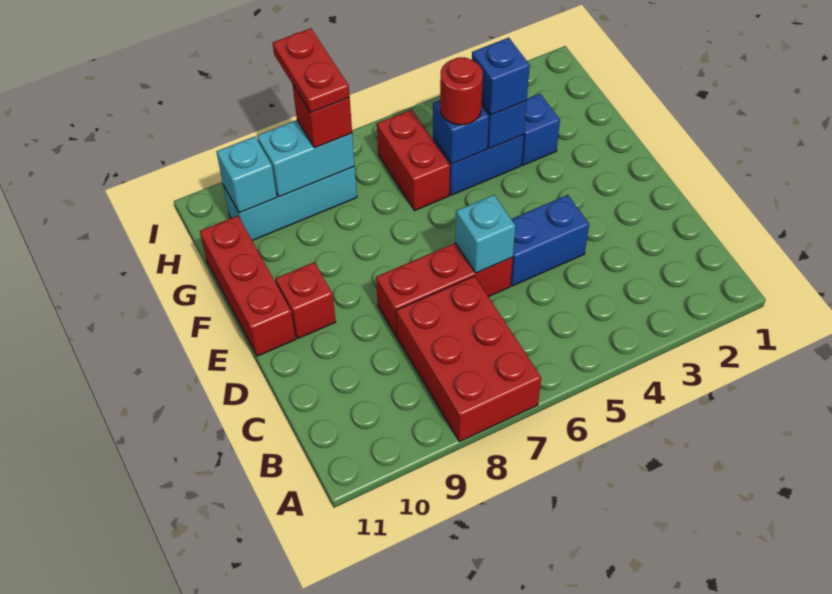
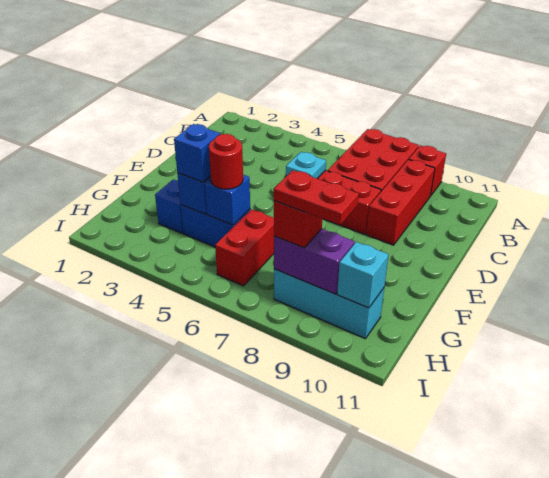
blue brick D4:D5 level 1 -> none
cyan brick D6 level 2 -> cyan plate D6 level 2
red brick E10 level 1 -> red brick A9 level 1
red brick E11:G11 level 1 -> red brick B9:D9 level 1
cyan brick H8:H9 level 2 -> purple brick H8:H9 level 2
red plate H8:I8 level 4 -> red plate H8:H9 level 4

